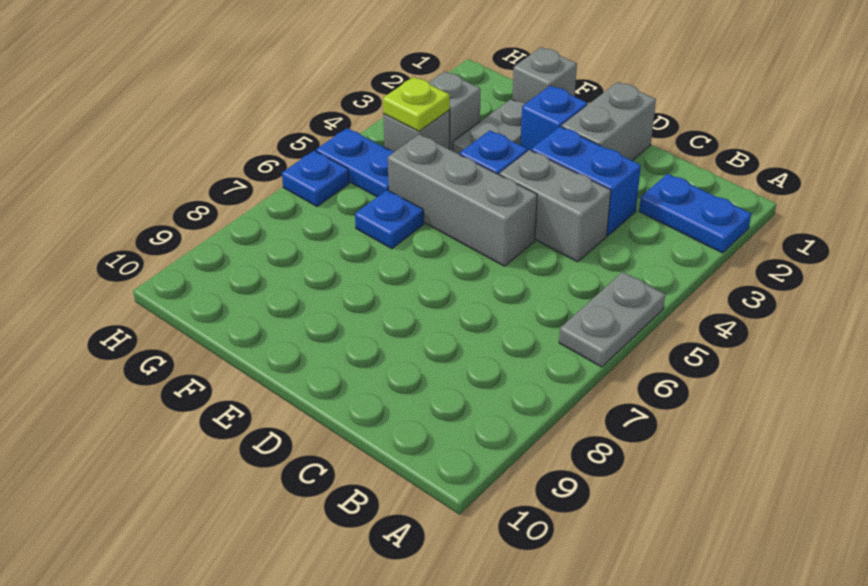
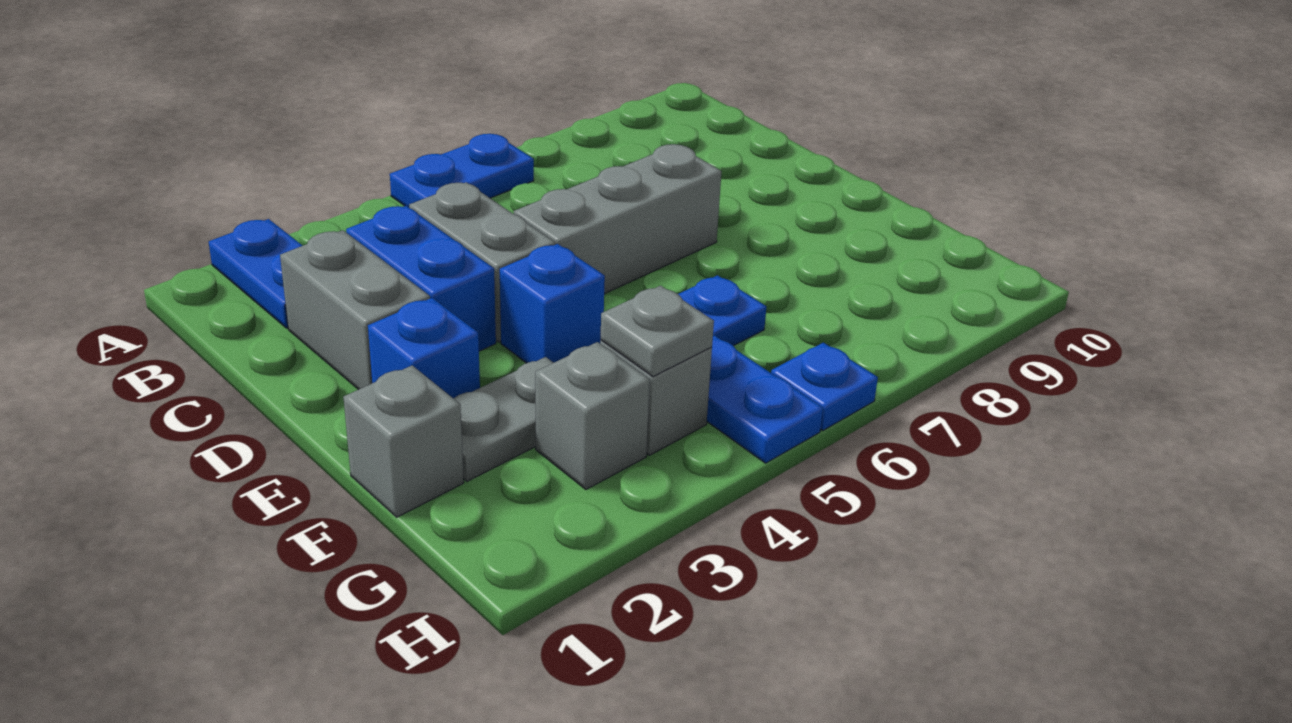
grey plate A5:A6 level 1 -> blue plate A5:A6 level 1
grey brick D1:D2 level 1 -> grey brick C2:D2 level 1
grey brick D5:F5 level 1 -> grey brick D5:D7 level 1
lime plate G4 level 2 -> grey plate G4 level 2

